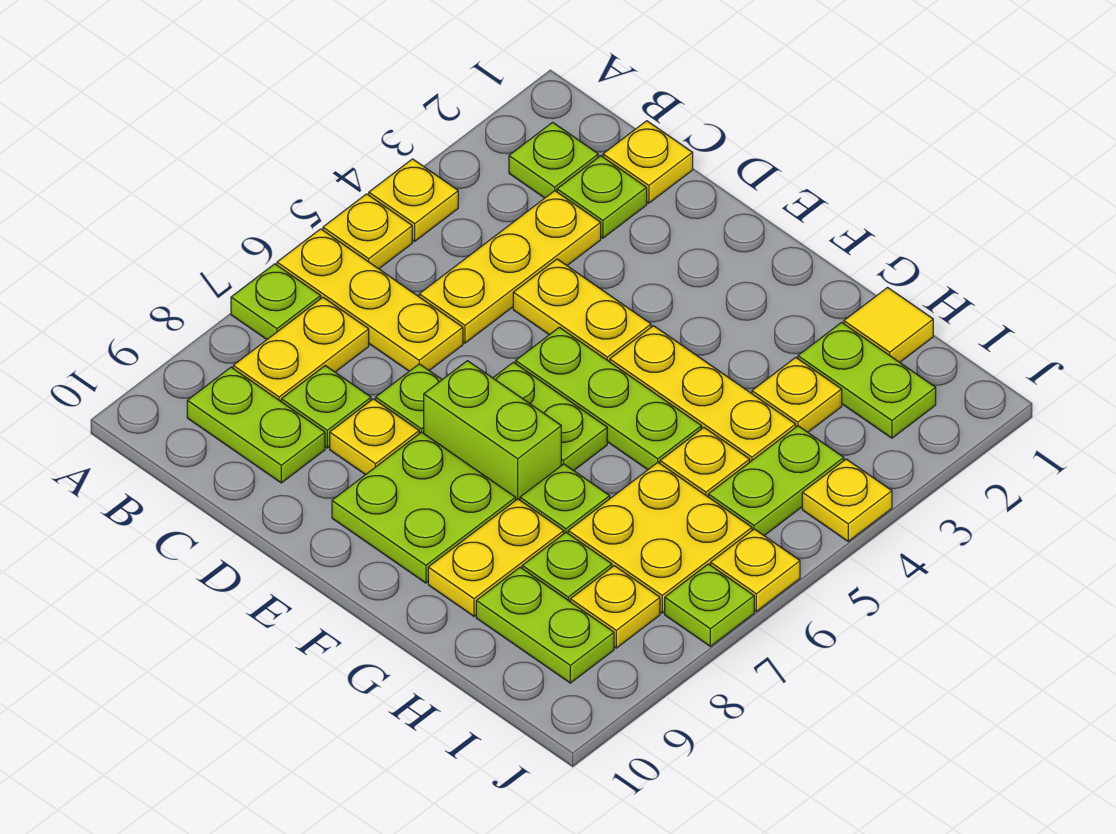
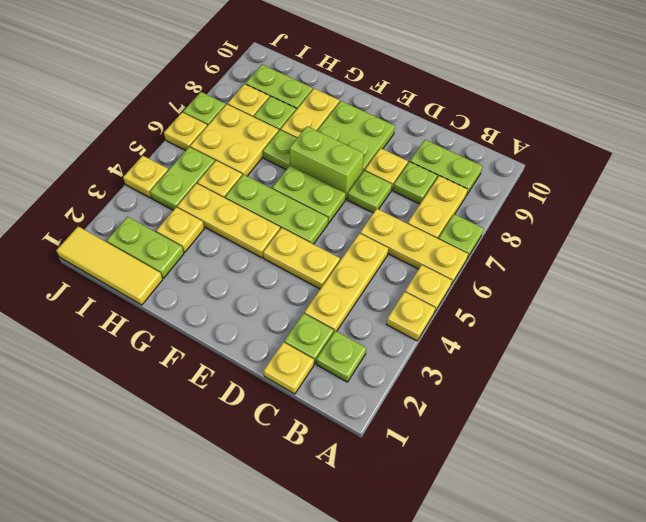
yellow tile H1 level 1 -> yellow tile H1:J1 level 1

